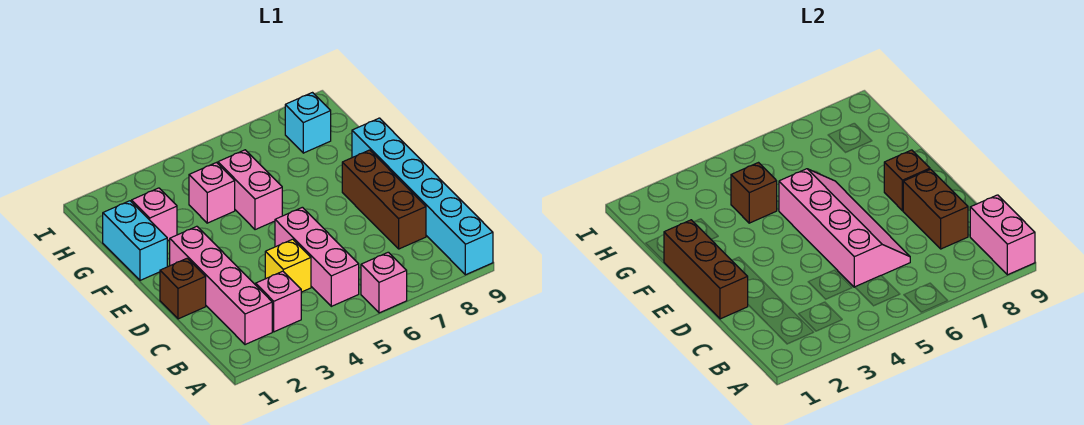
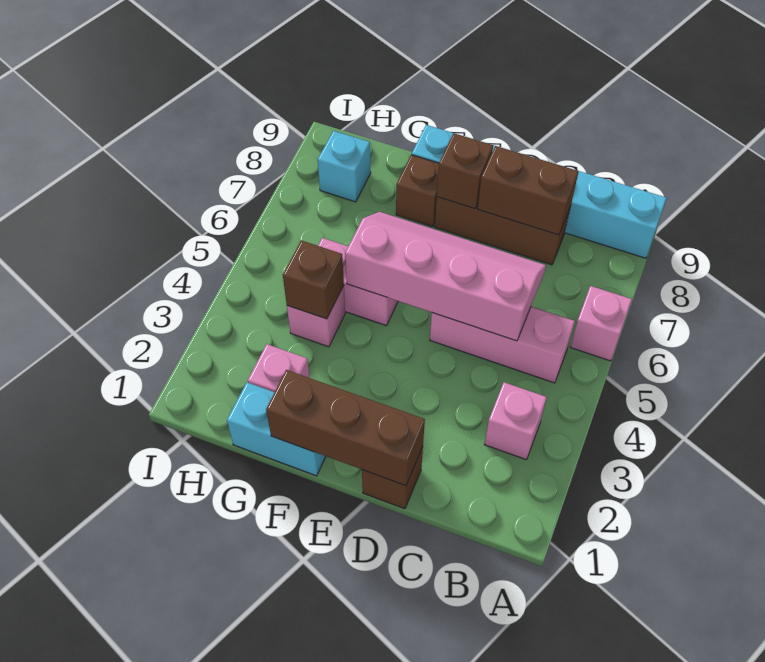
pink brick A9:B9 level 2 -> none
pink brick B2:E2 level 1 -> none
yellow brick C4 level 1 -> none
none -> brown brick F8 level 1

